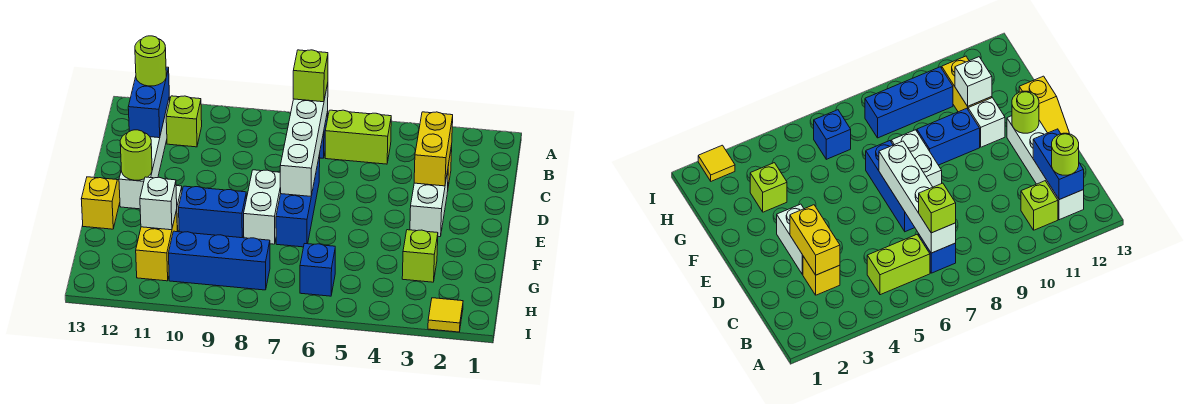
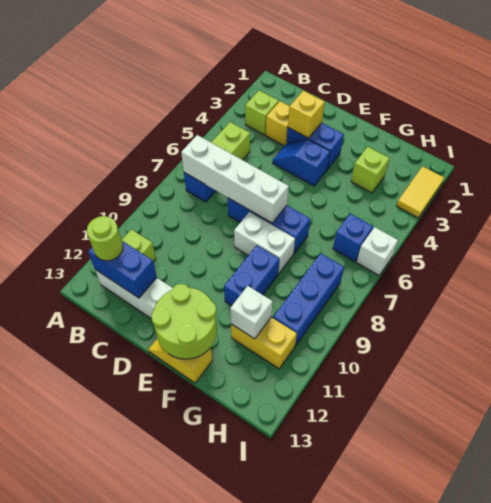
lime brick B7 level 3 -> lime brick B3 level 1
yellow brick C3:D3 level 2 -> yellow brick D3 level 2
white brick D3:E3 level 1 -> blue brick D3:E3 level 1
none -> blue slope D4:E4 level 1 top E
lime round brick E12 level 2 -> lime round brick E12:F13 level 2
white brick F11 level 1 -> white brick I6 level 1
yellow tile I2 level 1 -> yellow tile I2:I3 level 1

